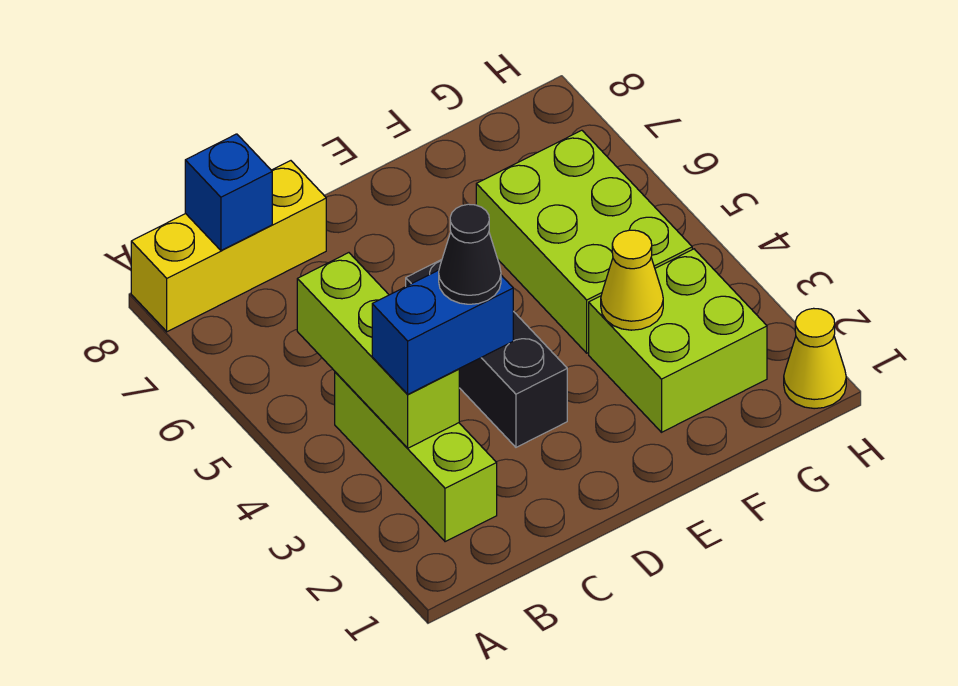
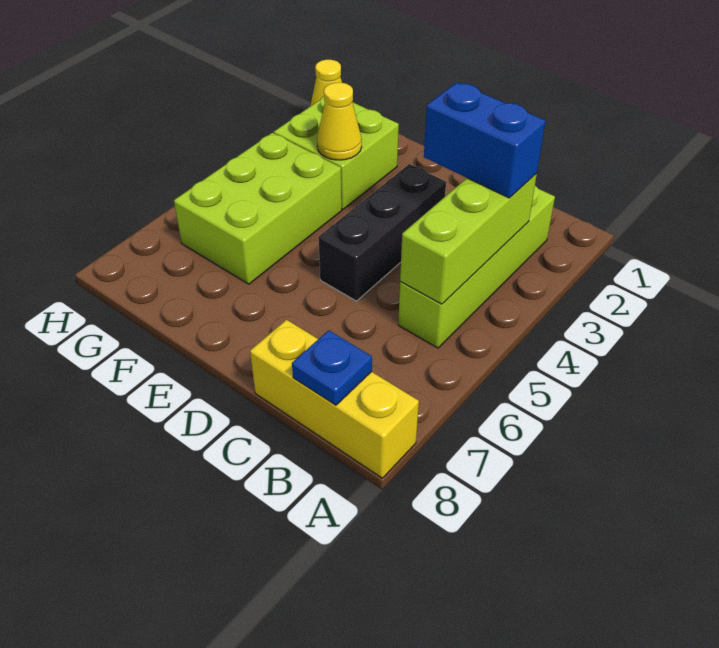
lime brick B2:B4 level 1 -> lime brick B2:B5 level 1
blue brick B8 level 2 -> blue plate B8 level 2
black cone C3 level 4 -> none

